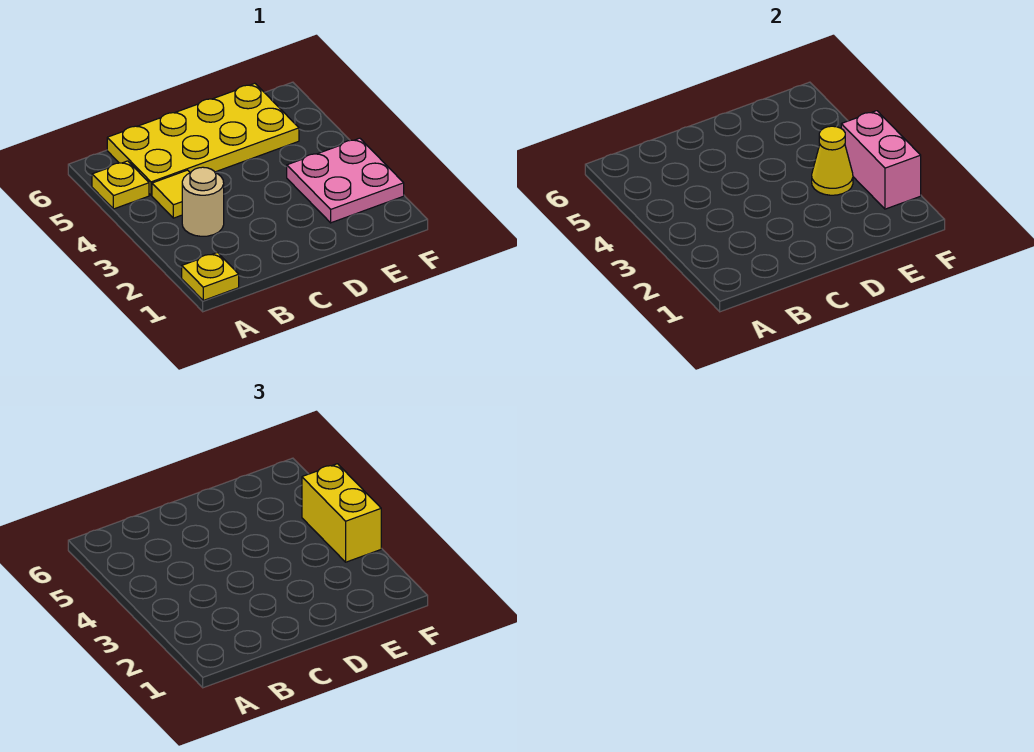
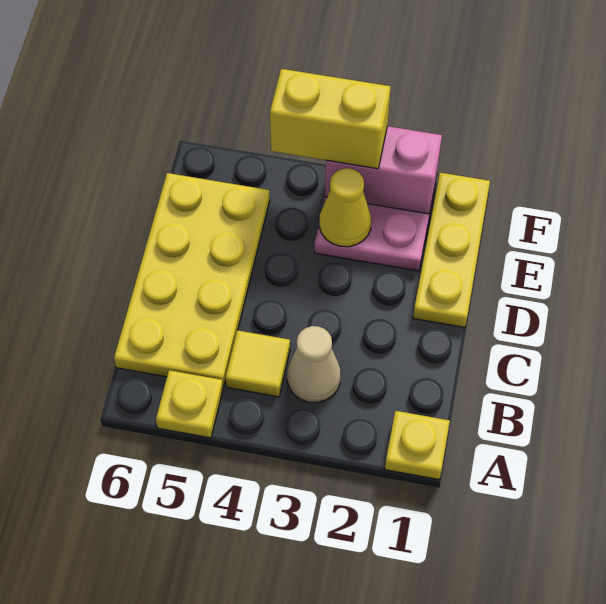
tan round brick B3 level 1 -> tan cone B3 level 1
none -> yellow plate D1:F1 level 1

